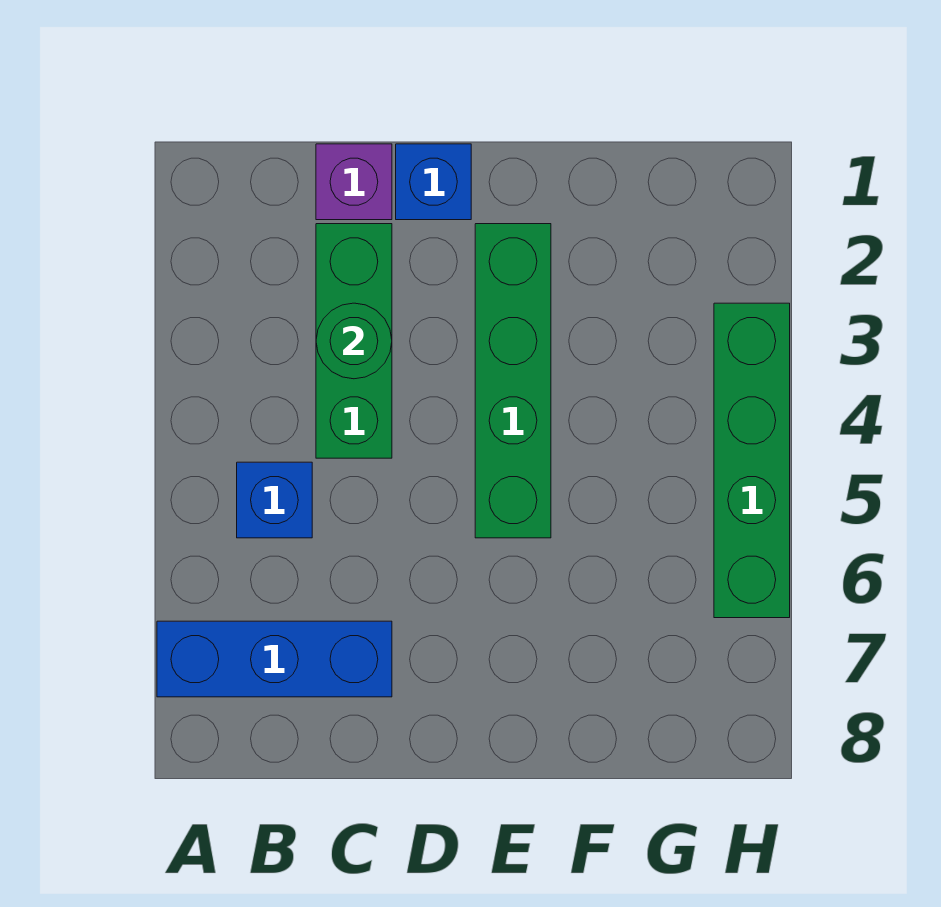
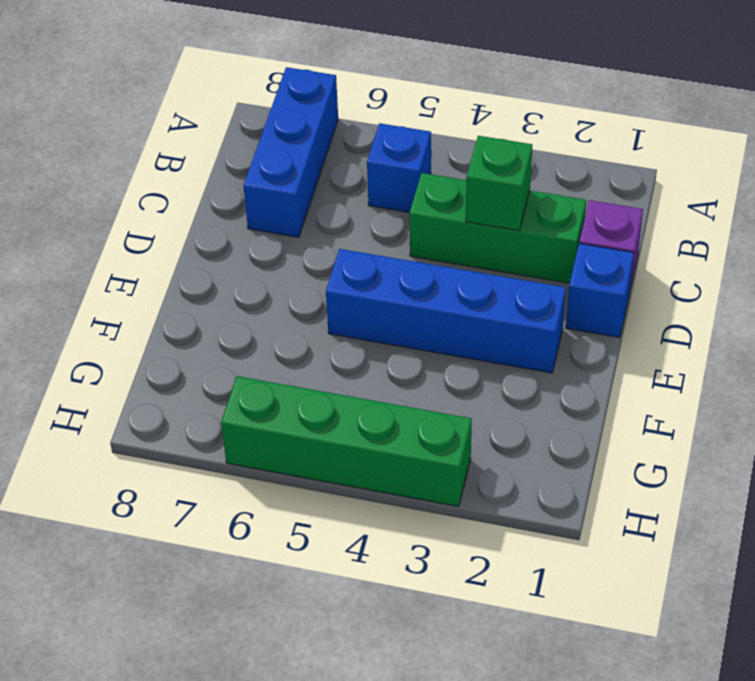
green round brick C3 level 2 -> green brick C3 level 2
green brick E2:E5 level 1 -> blue brick E2:E5 level 1

